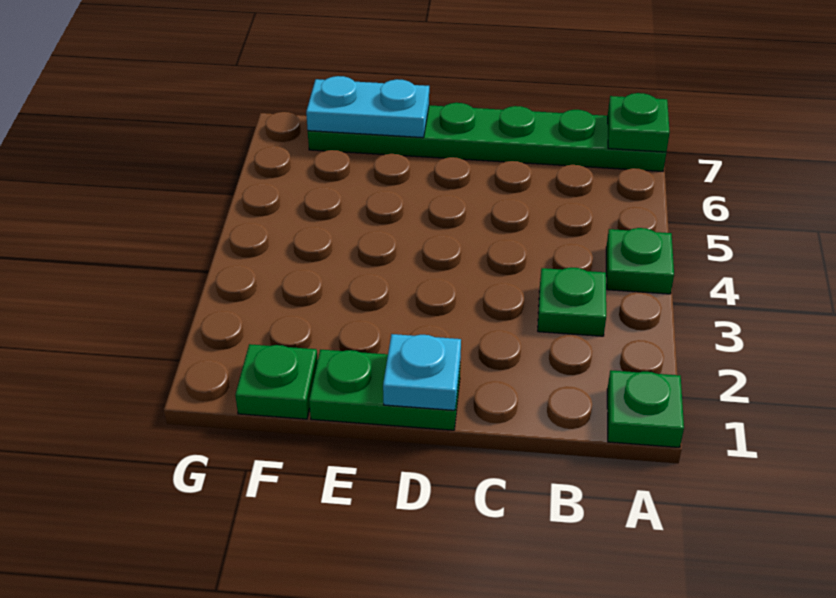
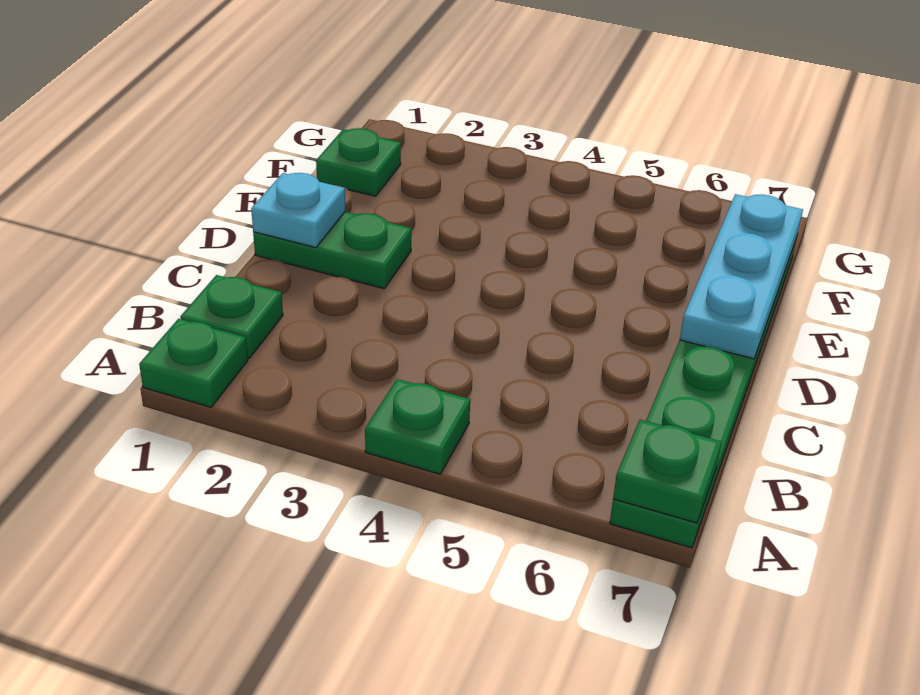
green plate B3 level 1 -> green plate B1 level 1
green plate D1:E1 level 1 -> green plate D1:D2 level 1
cyan plate E7:F7 level 2 -> cyan plate D7:F7 level 2

